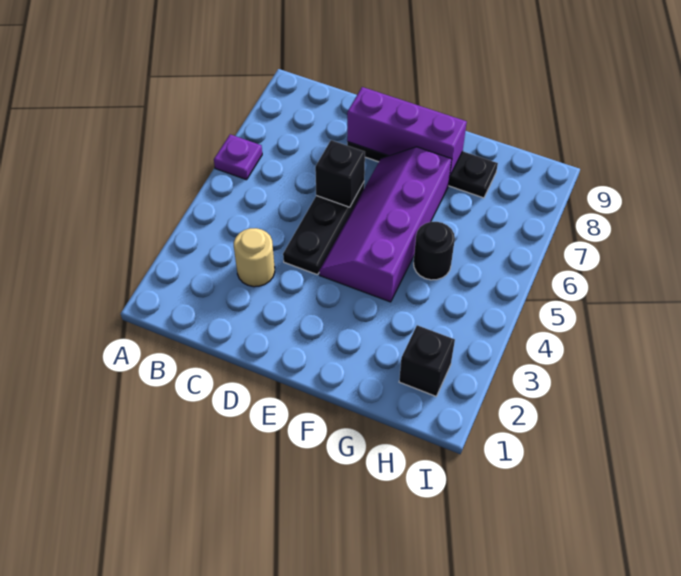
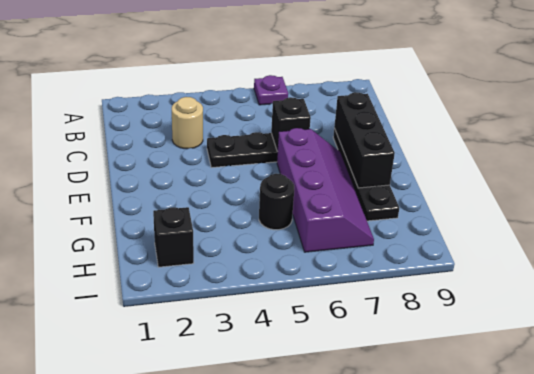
purple brick D8:F8 level 2 -> black brick D8:F8 level 2
purple slope E4:F7 level 1 top F -> purple slope E6:H7 level 1 top 6

